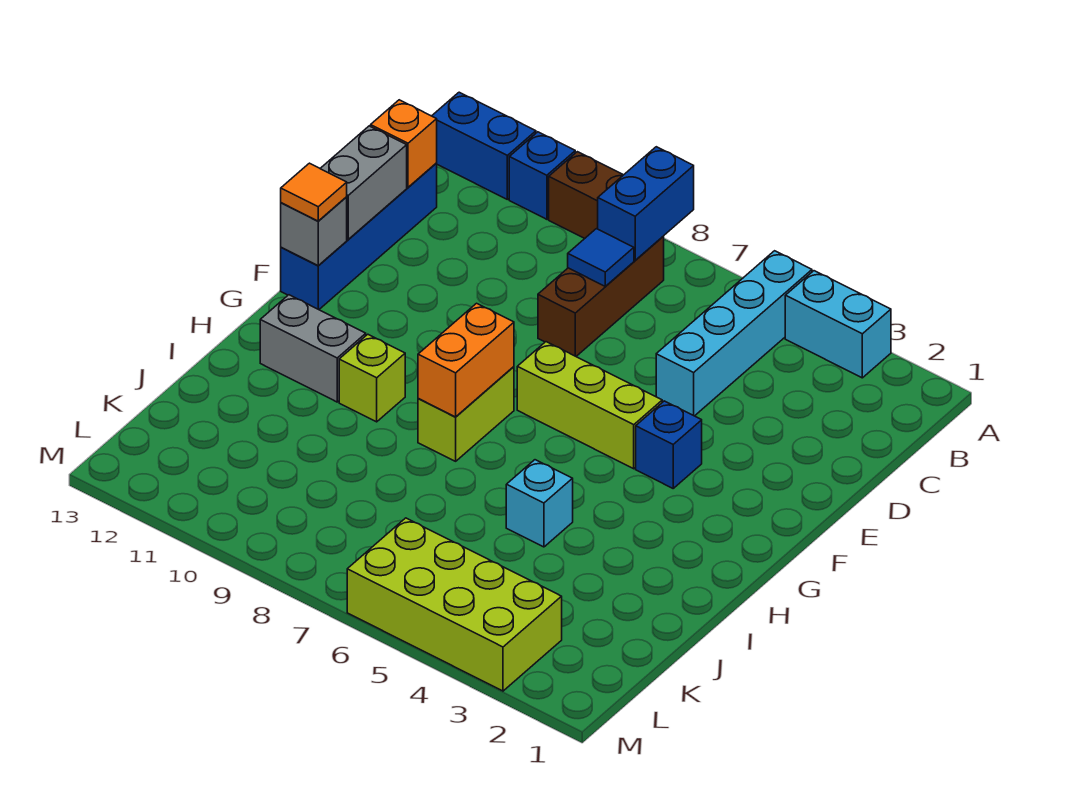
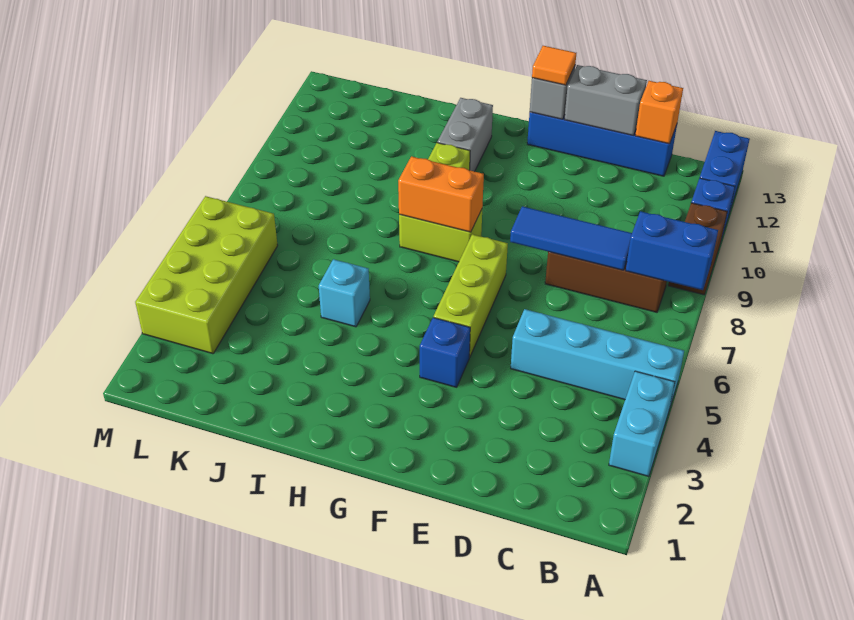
blue tile C8 level 2 -> blue tile C8:E8 level 2

